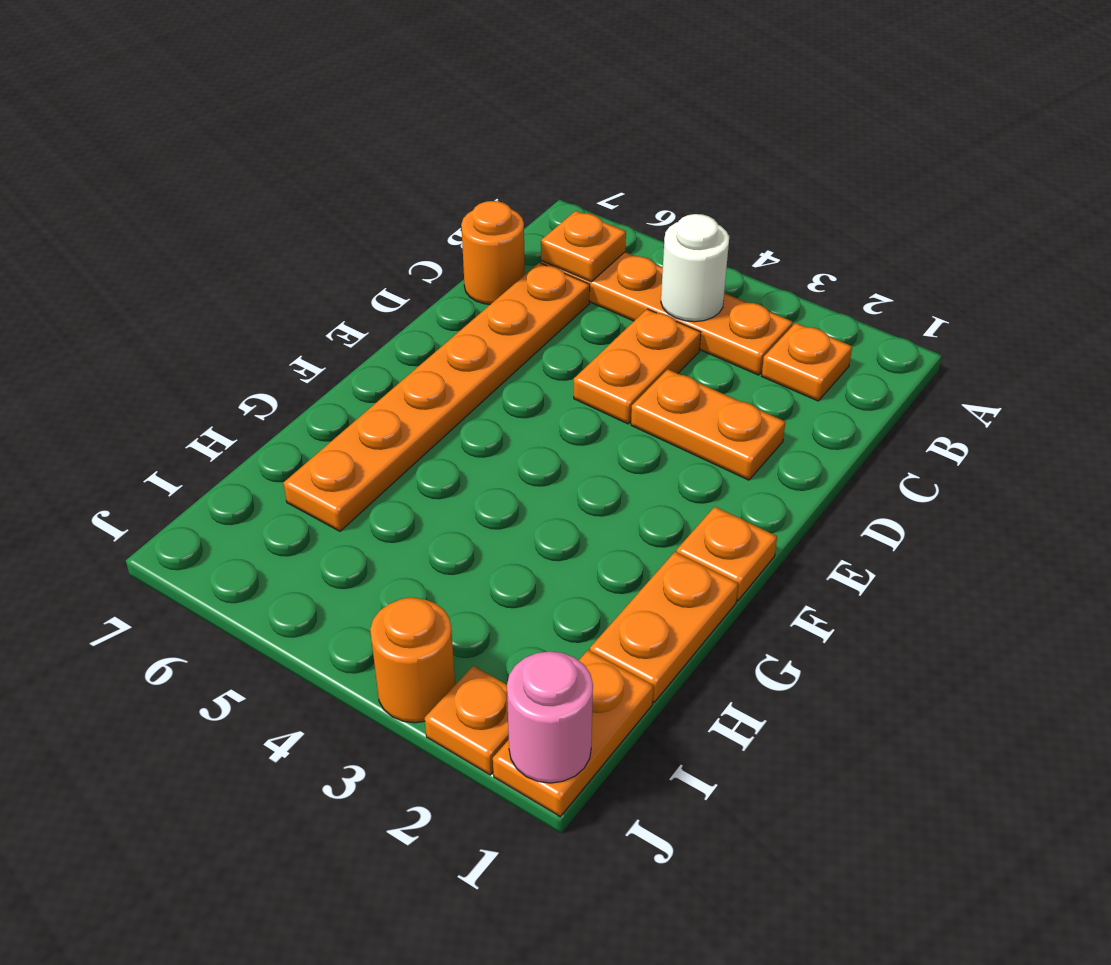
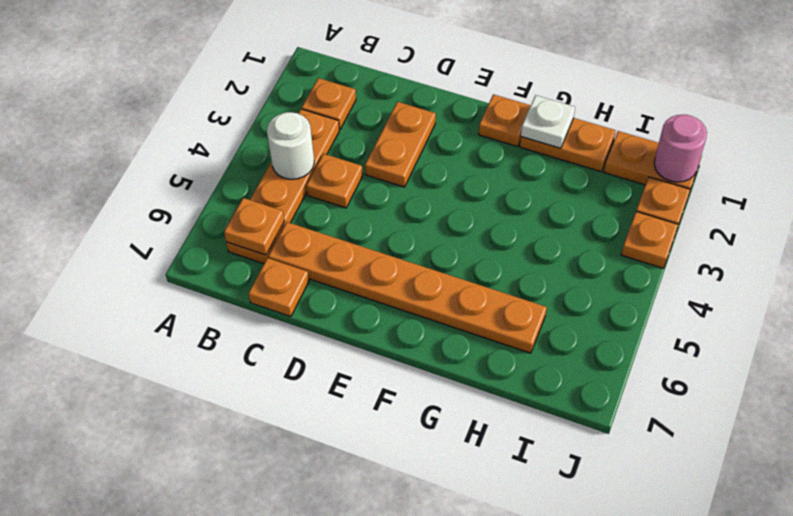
orange plate C4:D4 level 1 -> orange plate C4 level 1
orange round brick C7 level 1 -> orange plate C7 level 1
none -> white plate G1 level 2
orange round brick J3 level 1 -> orange plate J3 level 1

